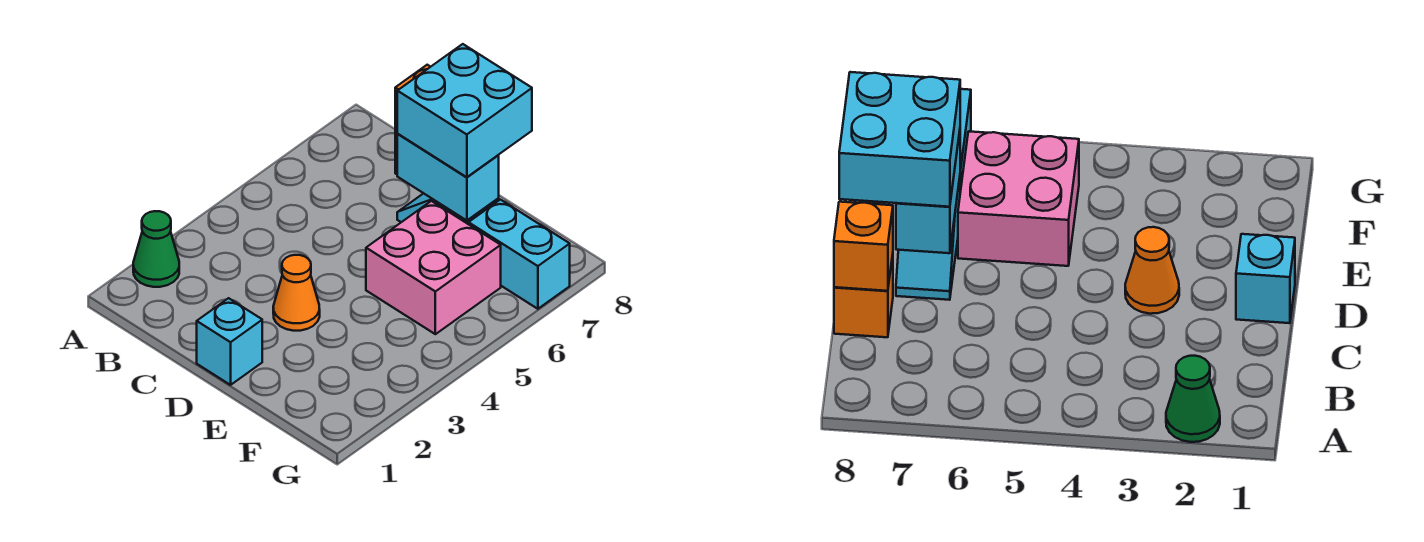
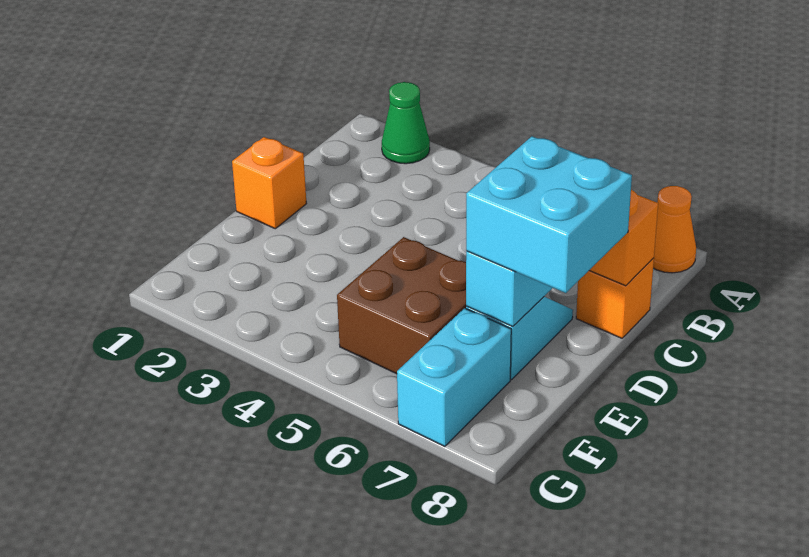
cyan brick D1 level 1 -> orange brick D1 level 1
orange cone D3 level 1 -> orange cone A8 level 1
pink brick E5:F6 level 1 -> brown brick E5:F6 level 1

